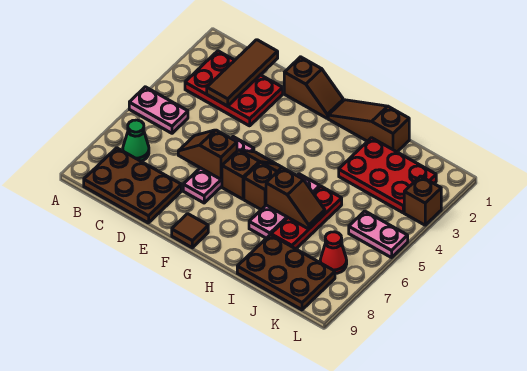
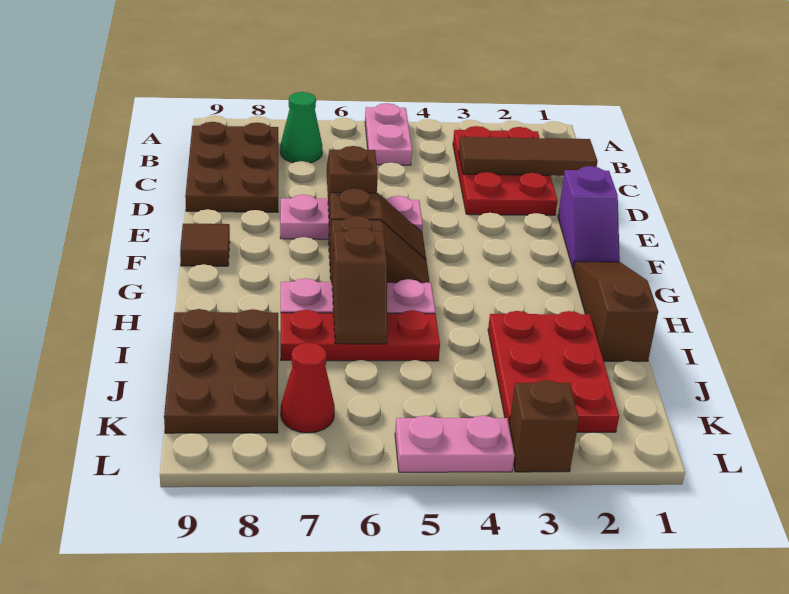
brown slope E1:F1 level 1 top E -> purple slope E1:F1 level 1 top E
pink plate K5:L5 level 1 -> pink plate L4:L5 level 1

